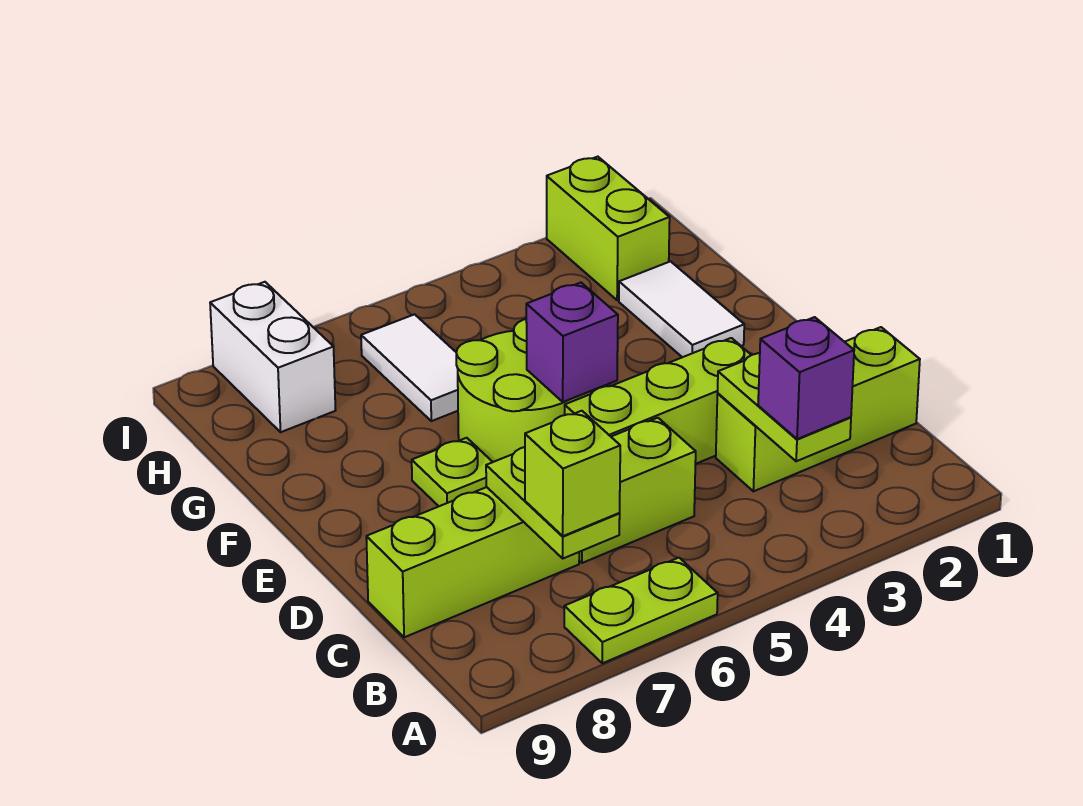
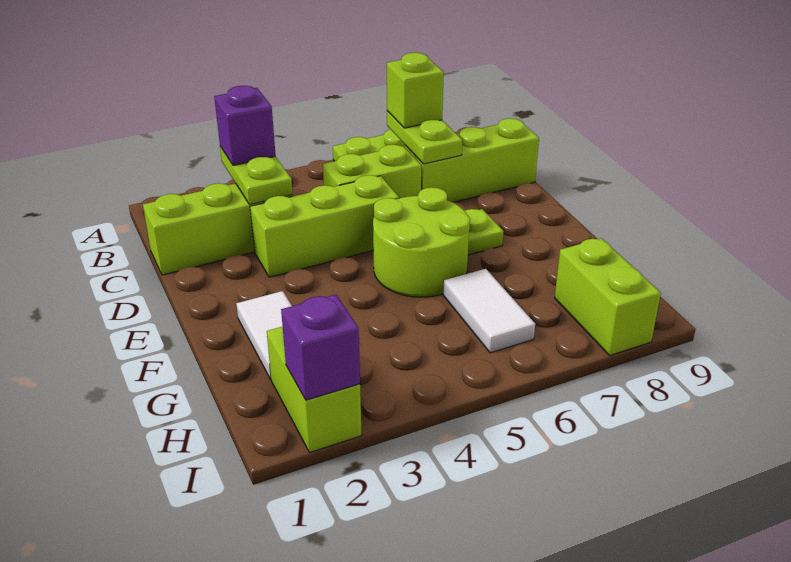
purple brick E5 level 2 -> purple brick I2 level 2
white brick H8:I8 level 1 -> lime brick H8:I8 level 1

